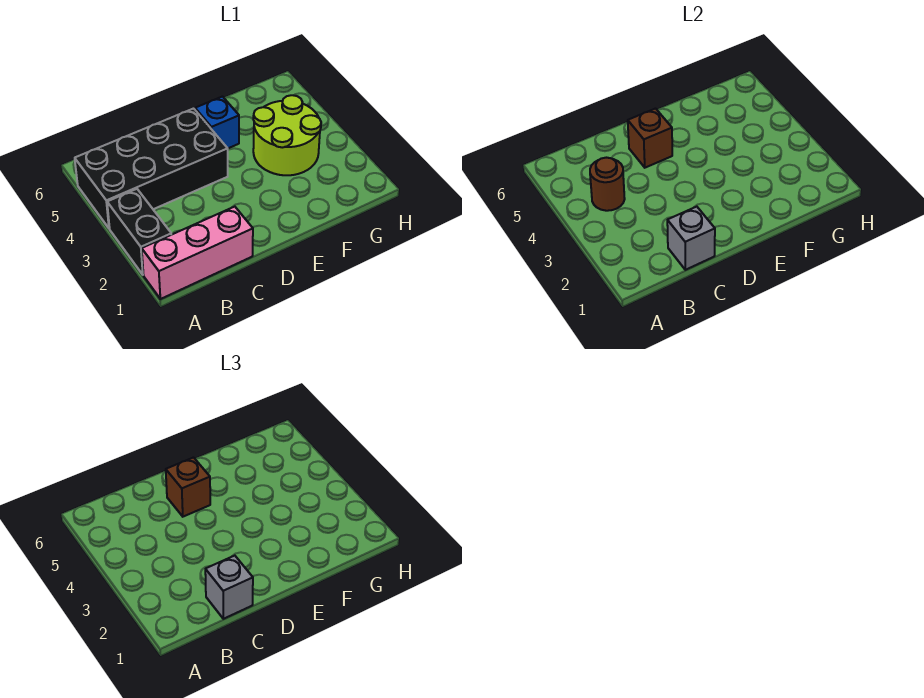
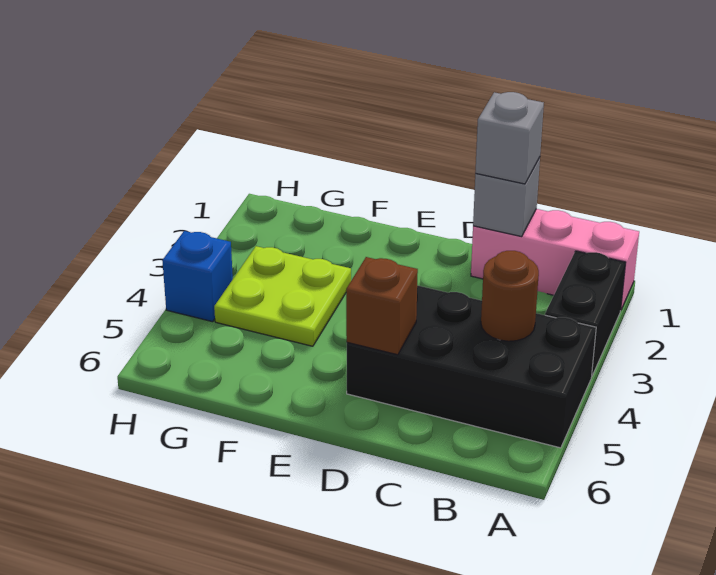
brown brick D5 level 3 -> none
blue brick E5 level 1 -> blue brick H4 level 1
lime round brick F3:G4 level 1 -> lime plate F3:G4 level 1

